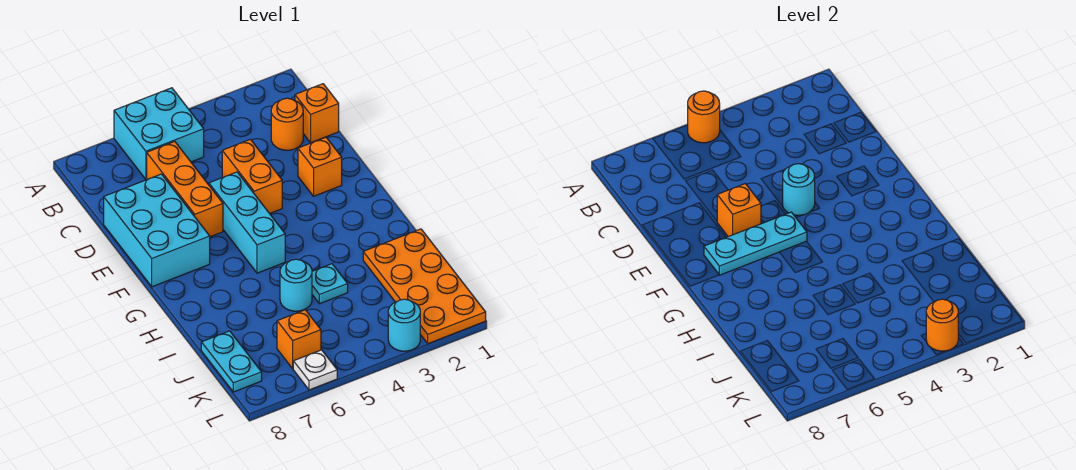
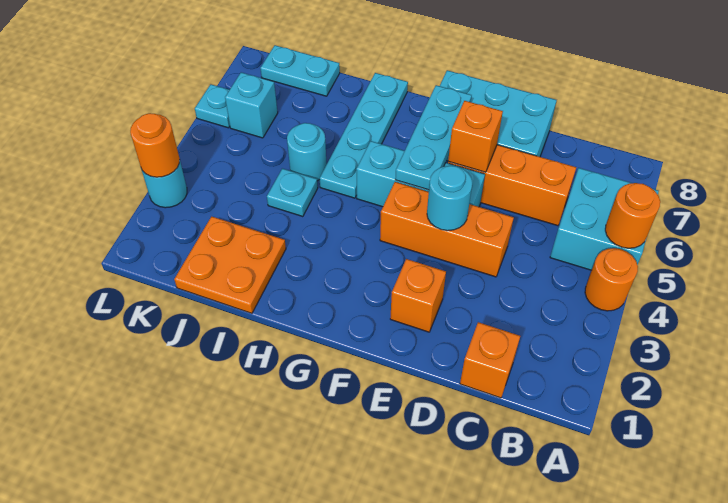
orange round brick C2 level 1 -> orange round brick A4 level 1
orange brick D4:E4 level 1 -> orange brick D4:F4 level 1
none -> cyan plate H5:H8 level 1
orange plate I1:L2 level 1 -> orange plate I1:J2 level 1
orange brick K6 level 1 -> cyan brick K6 level 1
white plate L6 level 1 -> cyan plate L6 level 1

